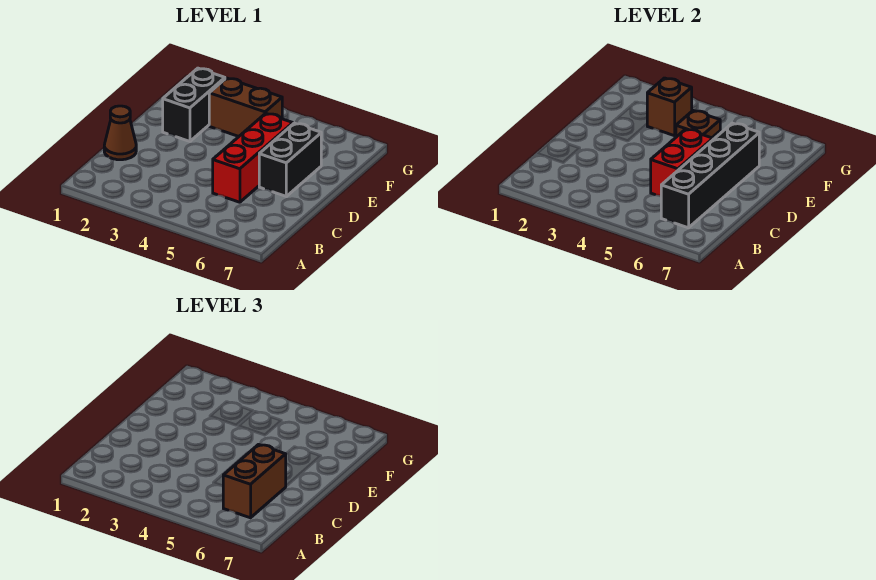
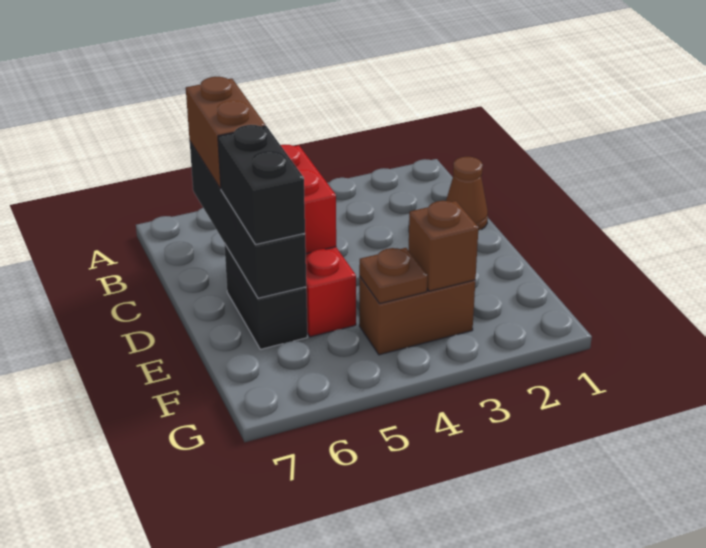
black brick E2:F2 level 1 -> black brick D6:E6 level 3

